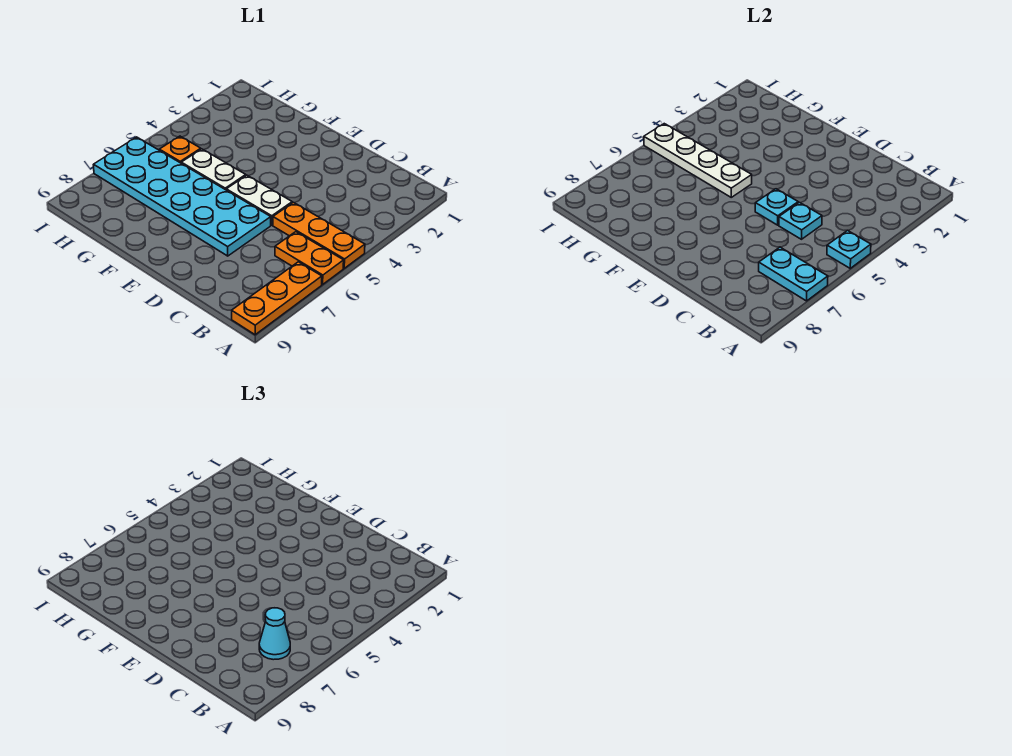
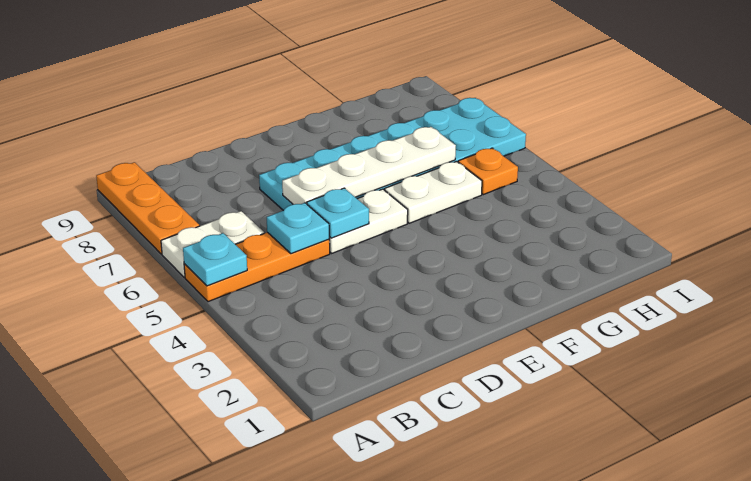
orange plate A6:B6 level 1 -> white plate A6:B6 level 1
cyan plate A7:B7 level 2 -> none
cyan cone B7 level 3 -> none
white plate F5:I5 level 2 -> white plate D6:G6 level 2

